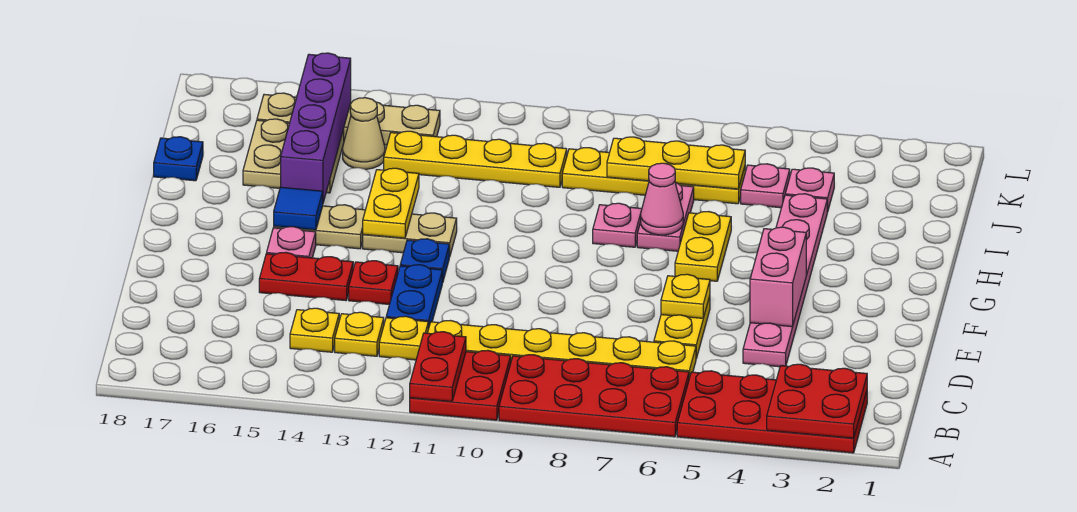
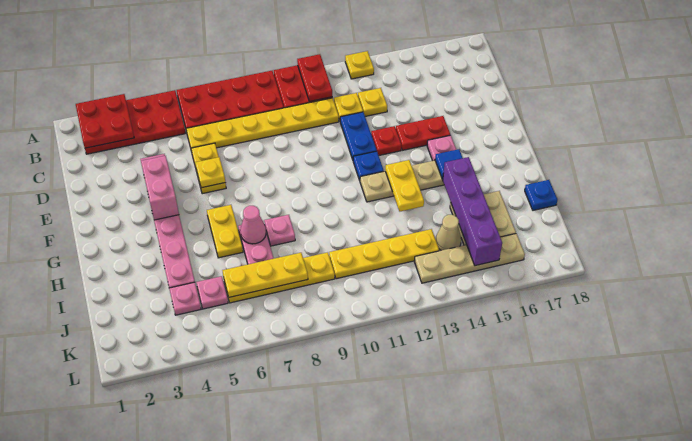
yellow plate C14 level 1 -> yellow plate A13 level 1

